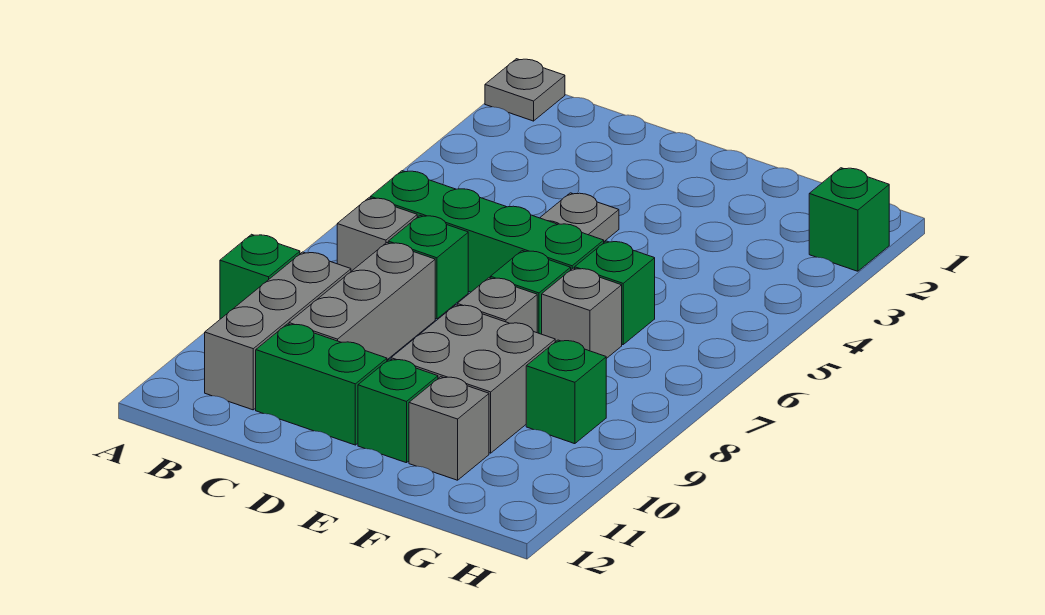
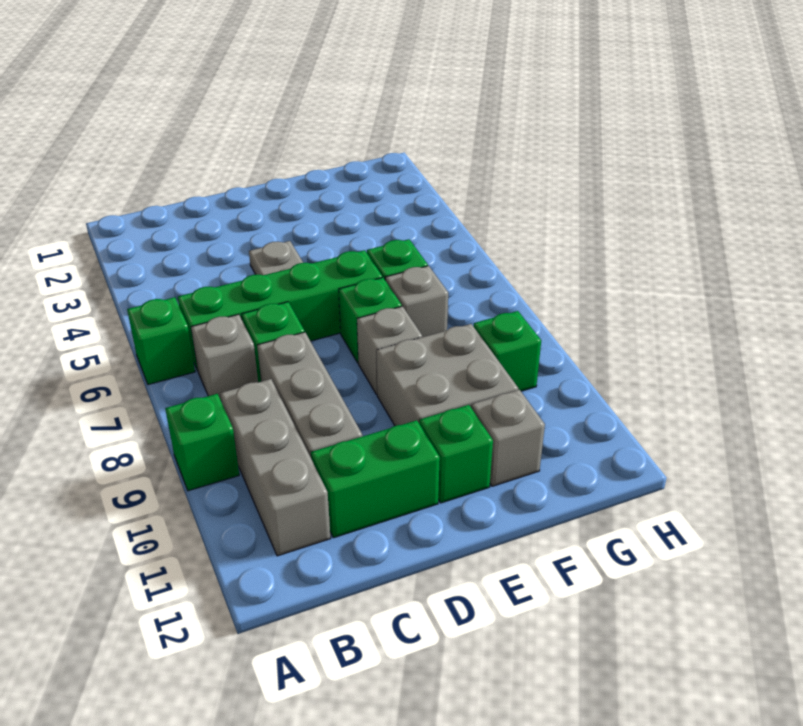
grey plate A1 level 1 -> none
green brick H2 level 1 -> green brick A6 level 1

